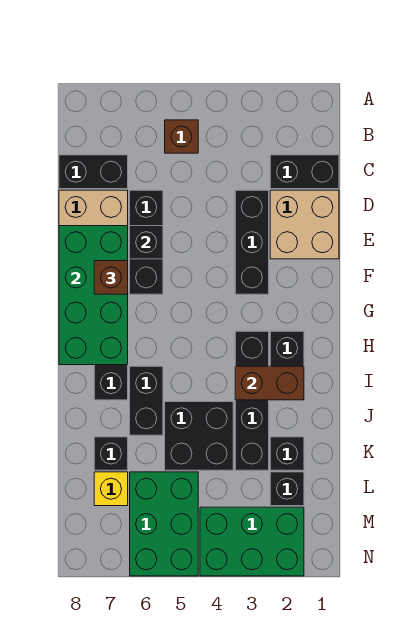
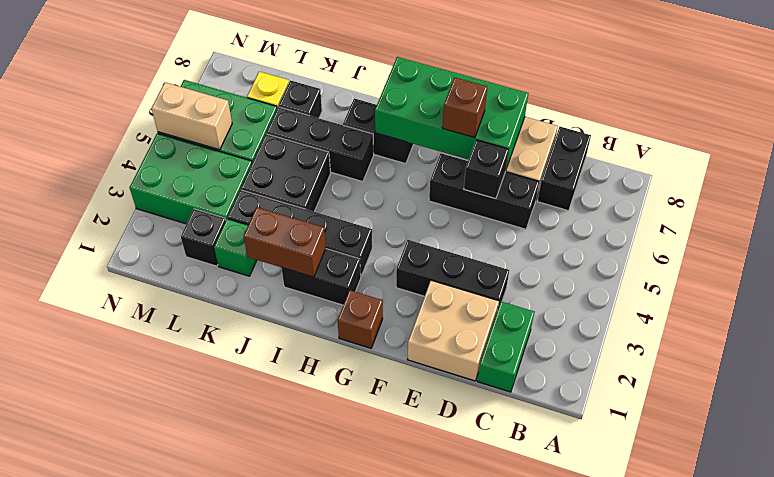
brown brick B5 level 1 -> brown brick G1 level 1
black brick C1:C2 level 1 -> green brick C1:C2 level 1
brown brick I2:I3 level 2 -> brown brick I2:J2 level 2
black brick I6:J6 level 1 -> black brick I6:K6 level 1
black brick K2 level 1 -> green brick K2 level 1
green brick M2:N4 level 1 -> green brick L3:N4 level 1
none -> tan brick M5:N5 level 2

